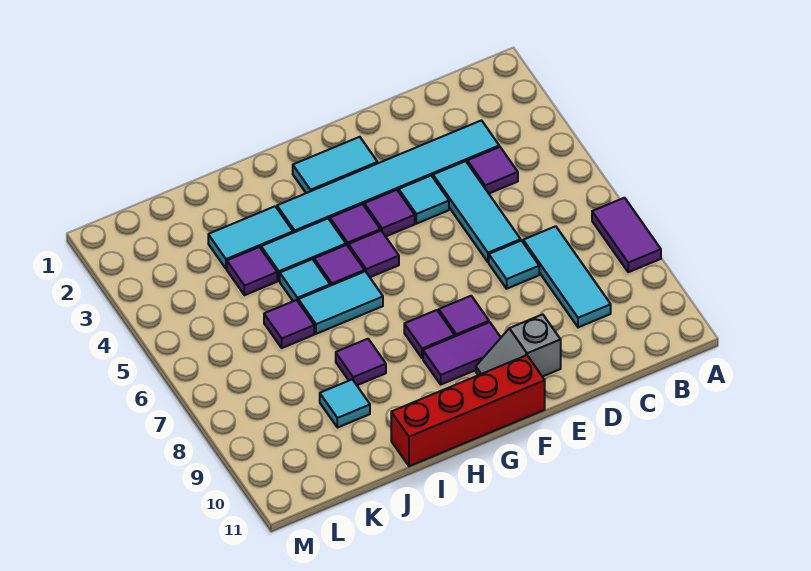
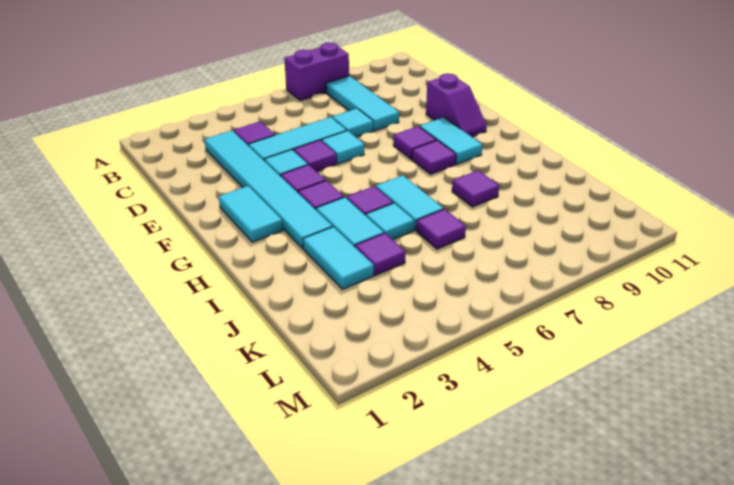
purple tile A7:A8 level 1 -> purple brick A7:A8 level 1
cyan tile C7:C9 level 1 -> cyan tile B8:D8 level 1
grey slope E10:F10 level 1 top E -> purple slope E10:F10 level 1 top E
purple tile F9:G9 level 1 -> cyan tile F9:G9 level 1
red brick F11:I11 level 1 -> none
purple tile G5 level 1 -> purple tile E5 level 1
cyan tile J9 level 1 -> cyan tile E6 level 1

